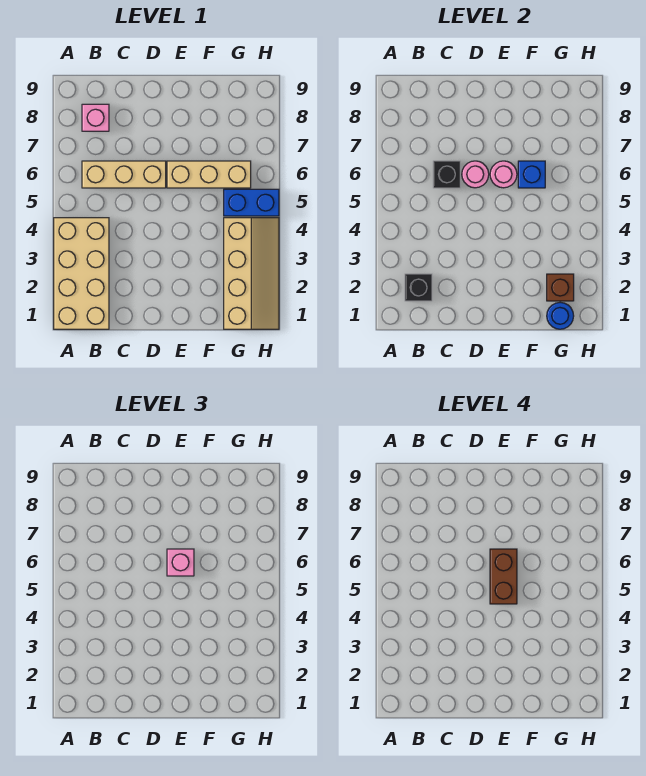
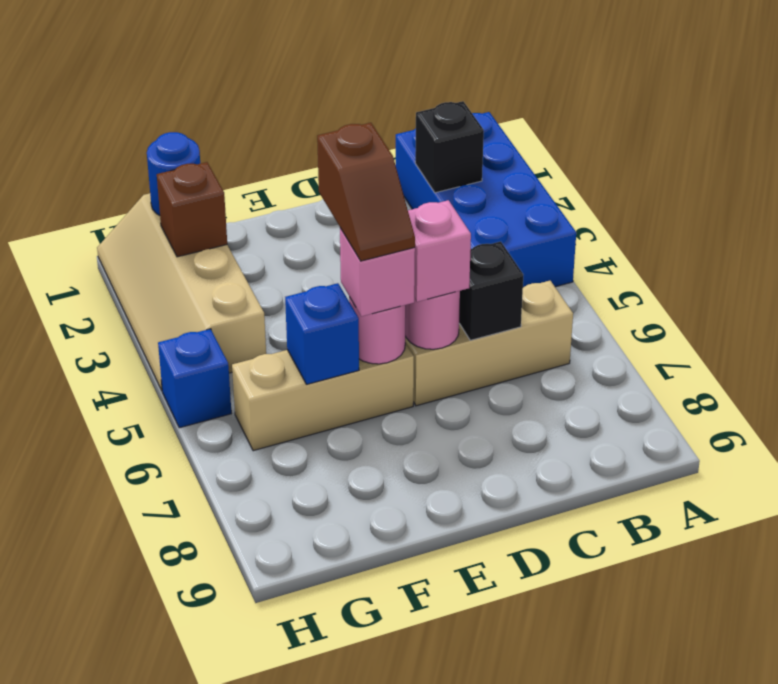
tan brick A1:B4 level 1 -> blue brick A1:B4 level 1
pink brick B8 level 1 -> pink brick D6 level 3
brown brick E5:E6 level 4 -> brown slope E5:E6 level 4 top 5
blue brick G5:H5 level 1 -> blue brick H5 level 1

